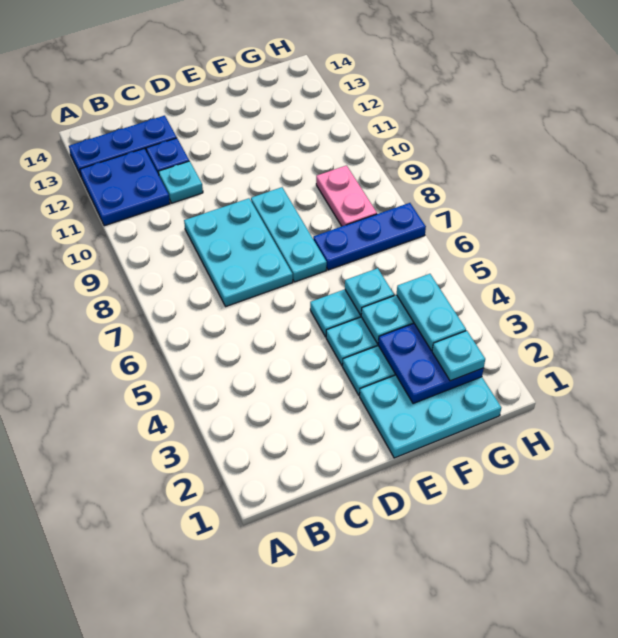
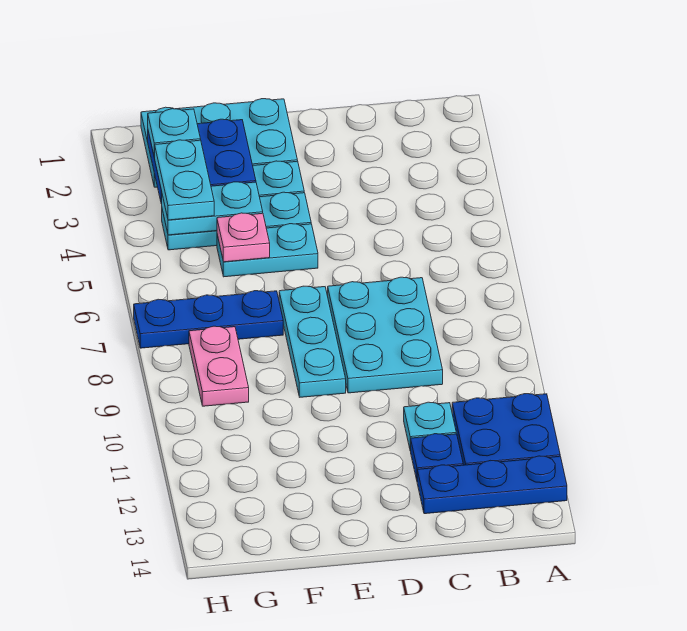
cyan plate F5 level 2 -> pink plate F5 level 2

